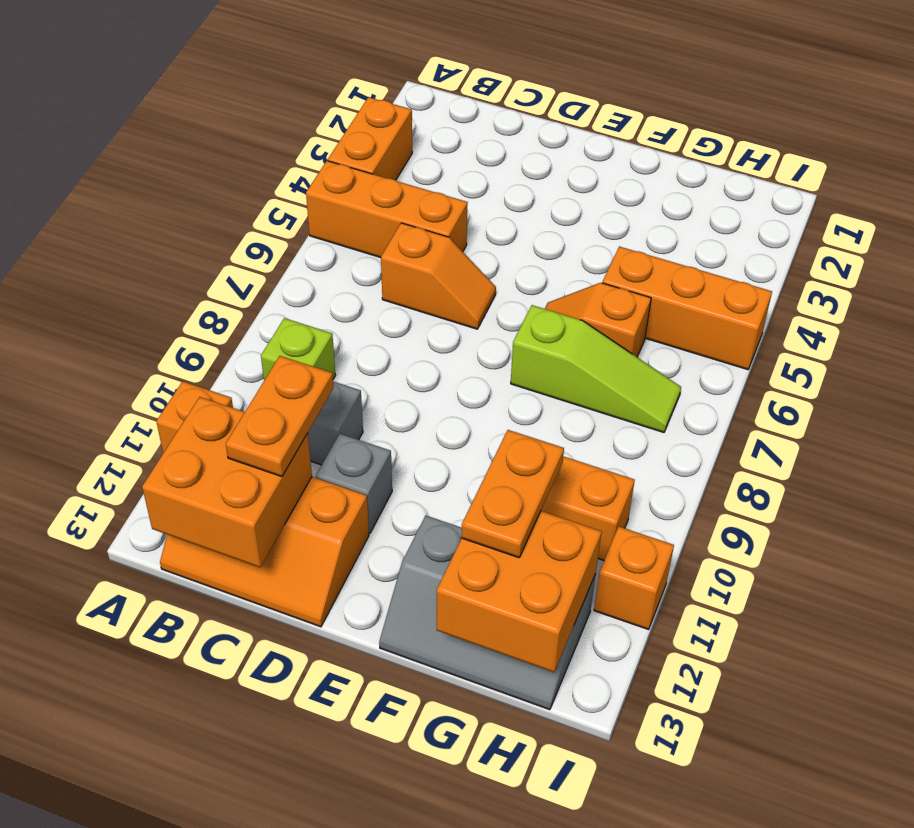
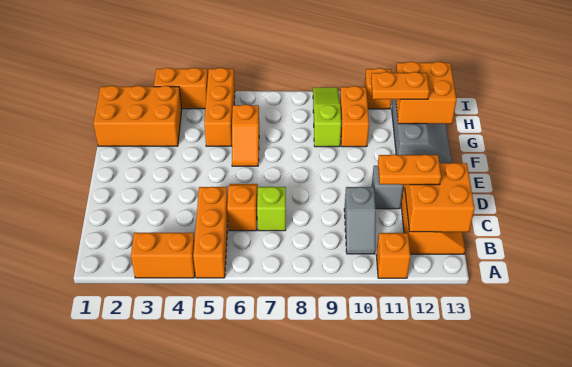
lime brick B9 level 1 -> lime brick C7 level 1
lime slope F7:H7 level 1 top F -> lime slope G9:I9 level 1 top G
none -> orange brick G1:H3 level 1
none -> orange brick I3:I4 level 1

